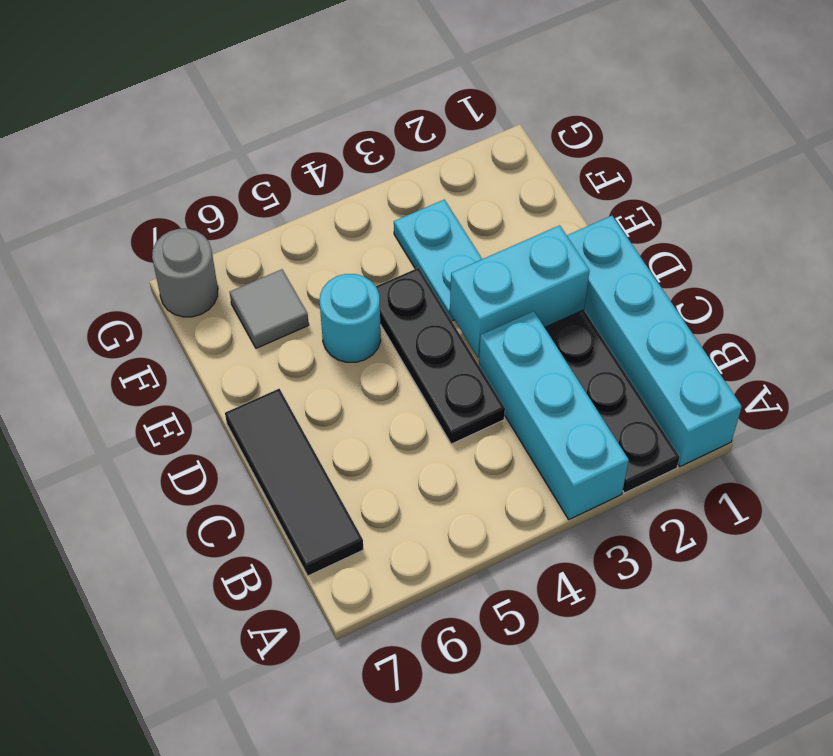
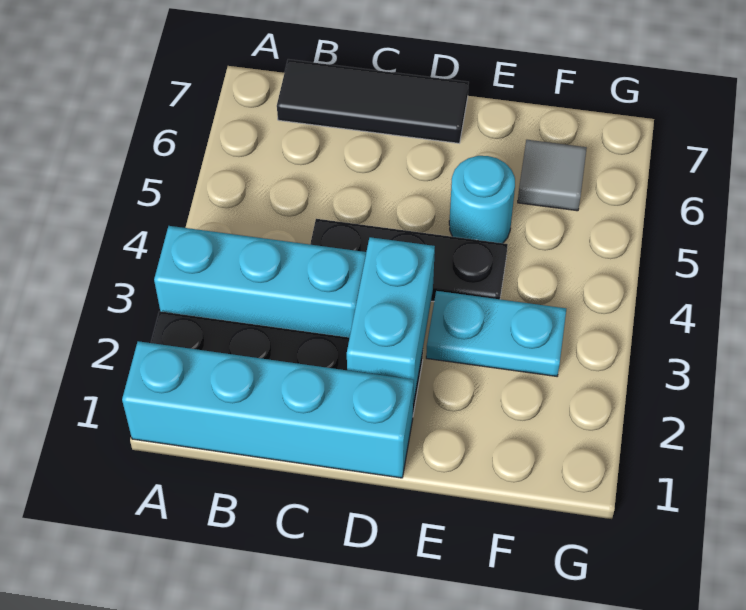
grey round brick G7 level 1 -> none

